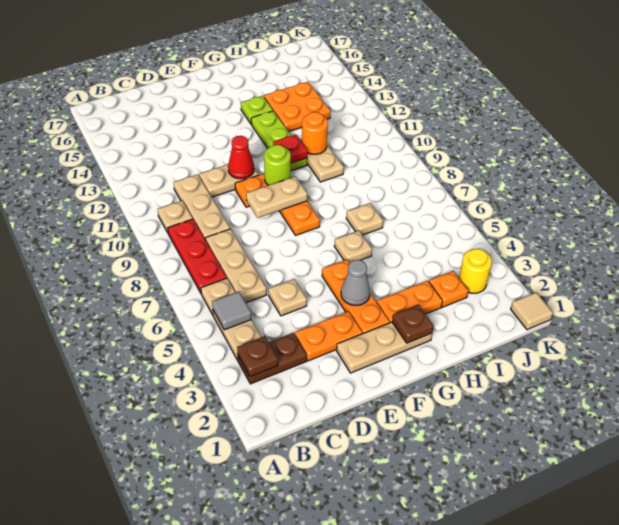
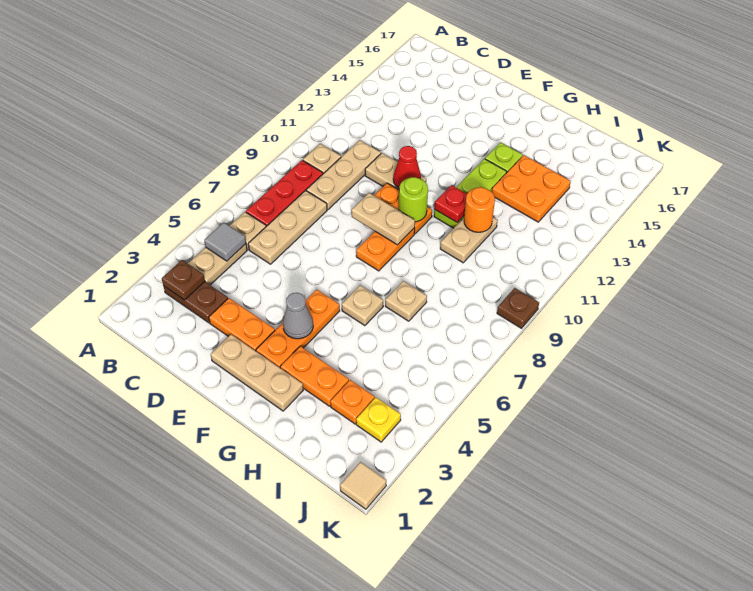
tan plate D5 level 1 -> none
brown plate G2 level 2 -> brown plate K9 level 1
yellow round brick J3 level 1 -> yellow plate J3 level 1

